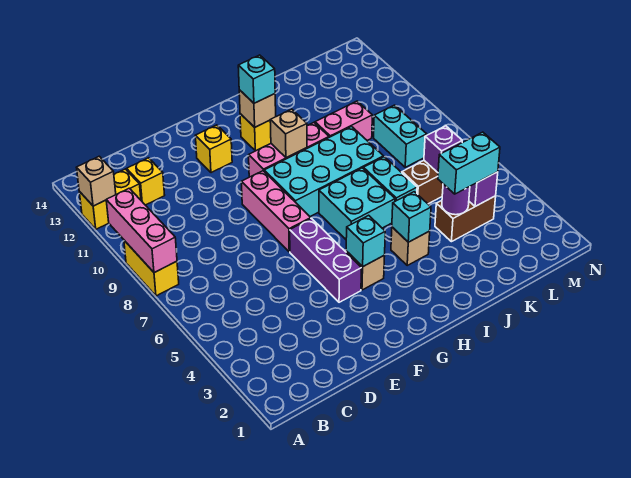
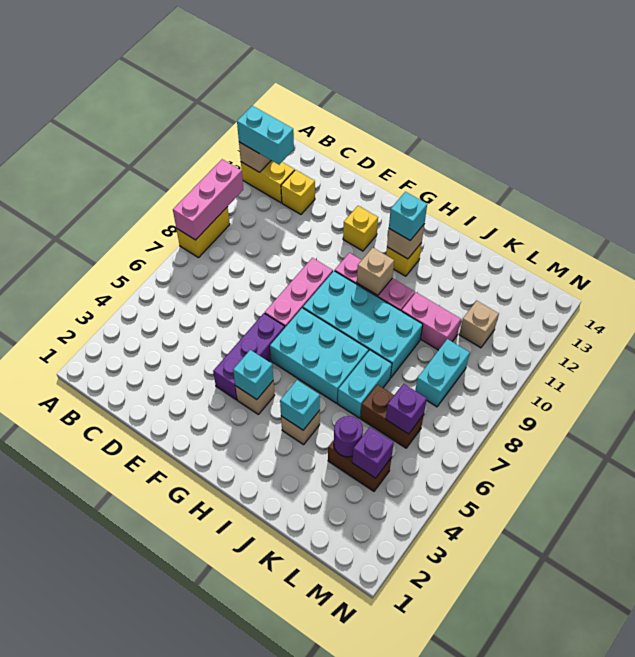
cyan brick H6:I7 level 1 -> cyan brick G6:I7 level 1
cyan brick K4:L4 level 3 -> cyan brick A12:B12 level 3
none -> tan brick L11 level 1

